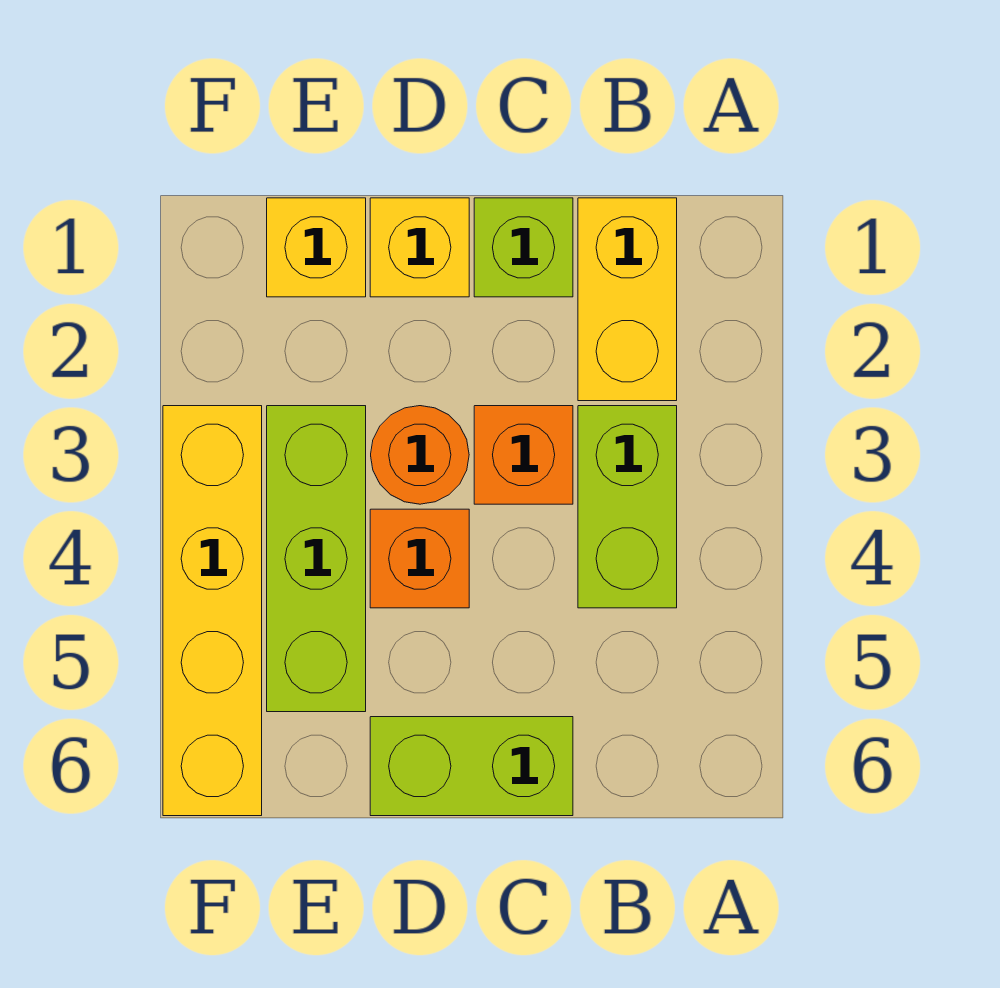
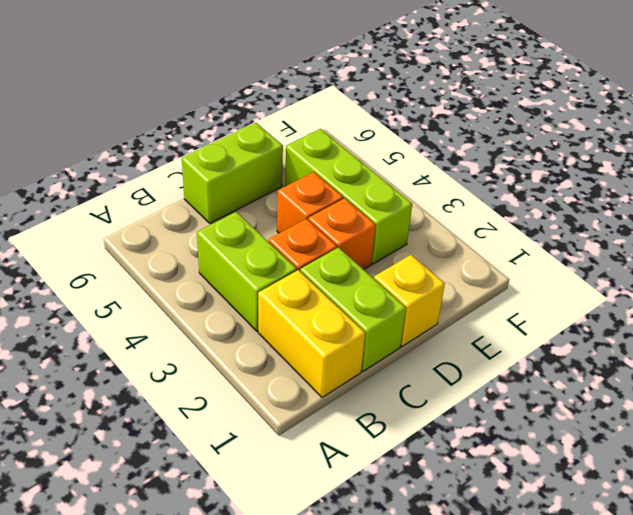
lime brick C1 level 1 -> lime brick C1:C2 level 1
orange round brick D3 level 1 -> orange brick D3 level 1
yellow brick E1 level 1 -> none
yellow brick F3:F6 level 1 -> none

